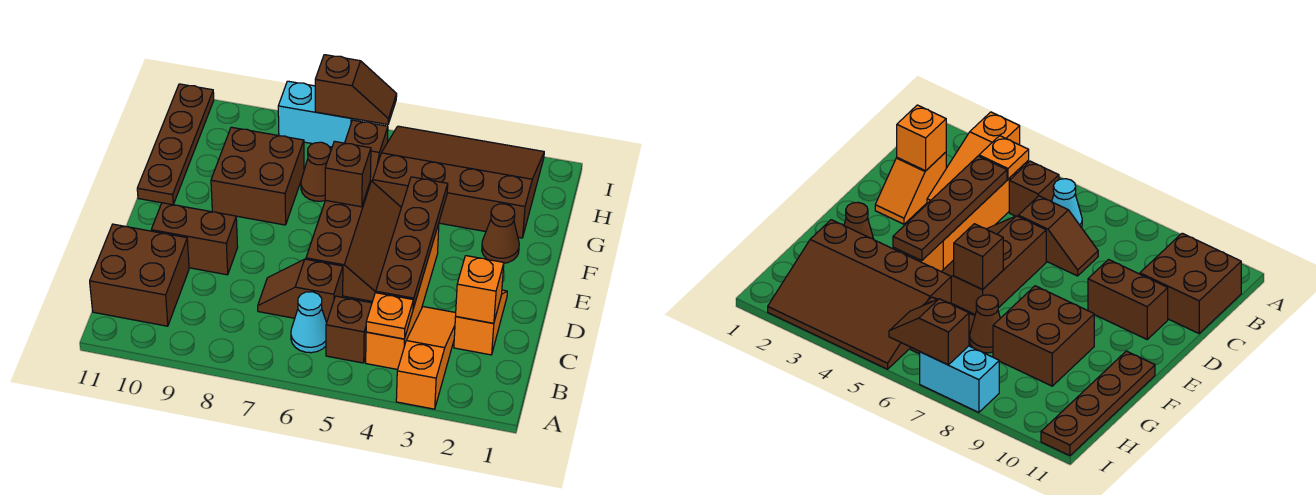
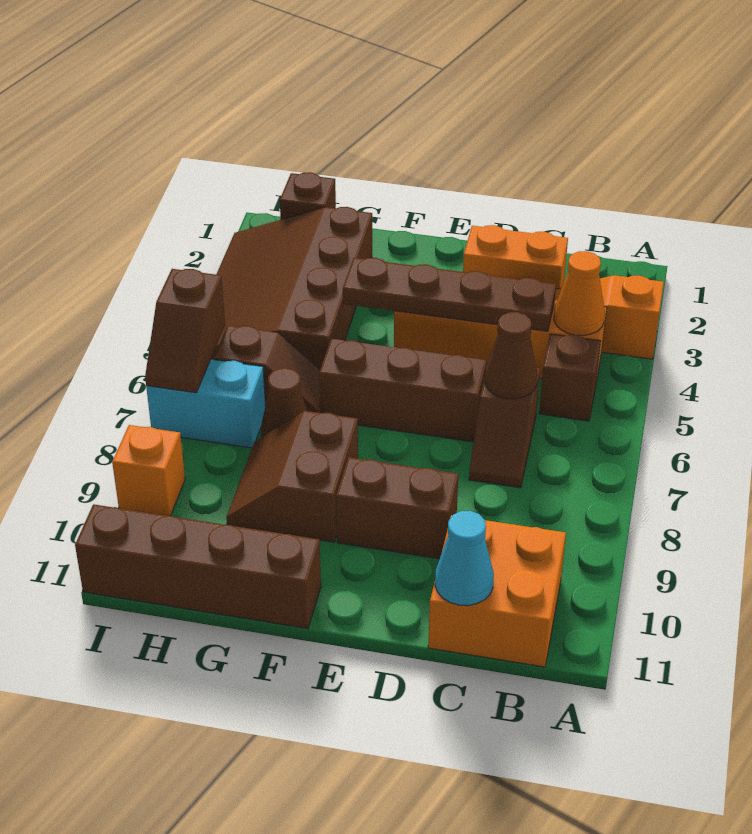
orange plate B4 level 2 -> orange cone B4 level 2
cyan cone B6 level 1 -> cyan cone C11 level 2
brown brick B10:C11 level 1 -> orange brick B10:C11 level 1
orange slope C2:D2 level 1 top C -> orange brick C2:D2 level 1
orange brick C2 level 2 -> orange brick I9 level 1
brown brick D9:D10 level 1 -> brown brick D9:E9 level 1
brown cone F2 level 1 -> brown cone C6 level 2
brown brick F6 level 2 -> brown brick H1 level 1
brown brick F8:G9 level 1 -> brown slope F8:G9 level 1 top F
brown plate F11:I11 level 1 -> brown brick F11:I11 level 1
brown slope I6:I7 level 2 top 7 -> brown slope I6:I7 level 2 top 6
cyan brick I7:I8 level 1 -> cyan brick H7:I7 level 1

